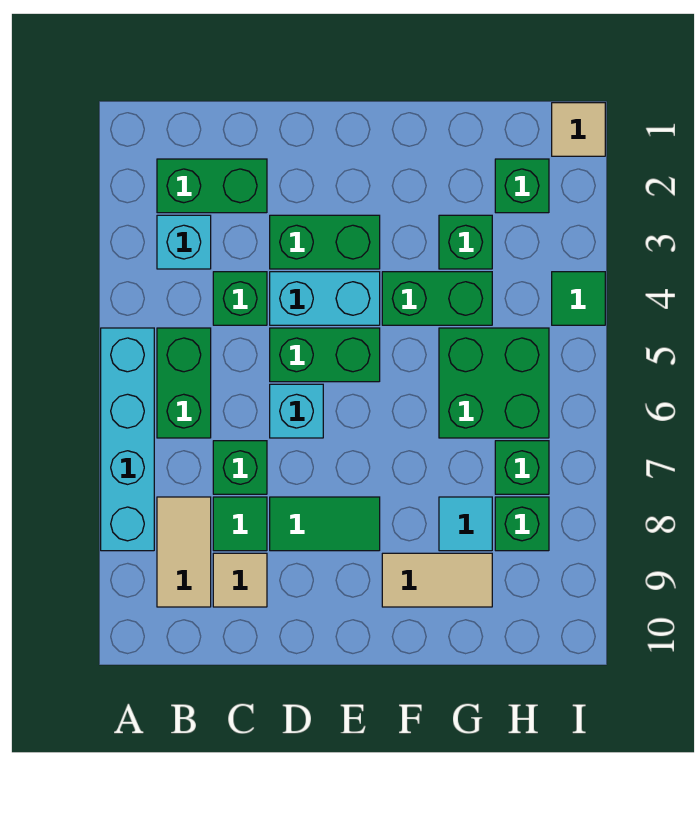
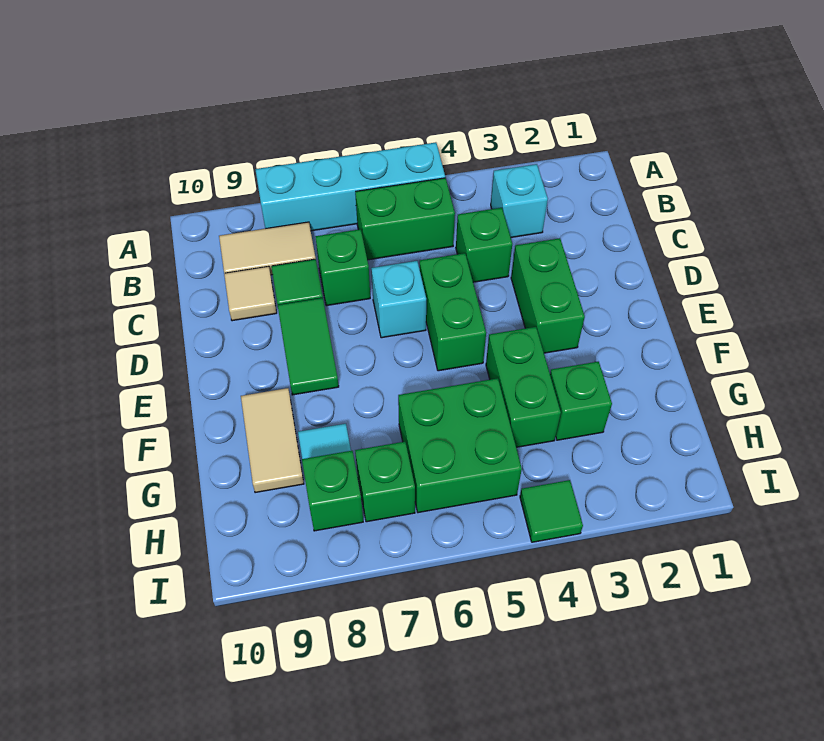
green brick B2:C2 level 1 -> none
cyan brick D4:E4 level 1 -> none
green brick H2 level 1 -> none
tan tile I1 level 1 -> none

